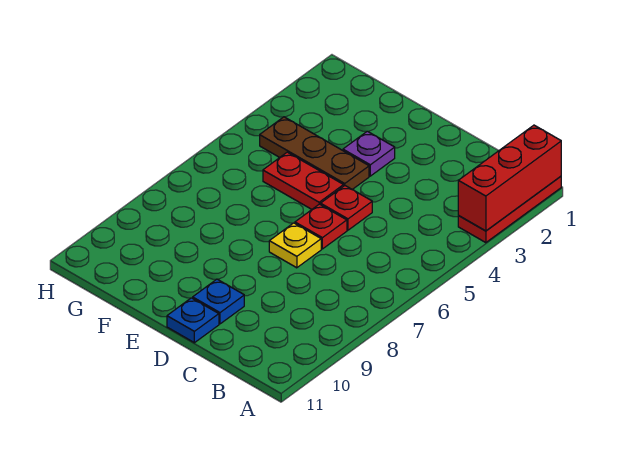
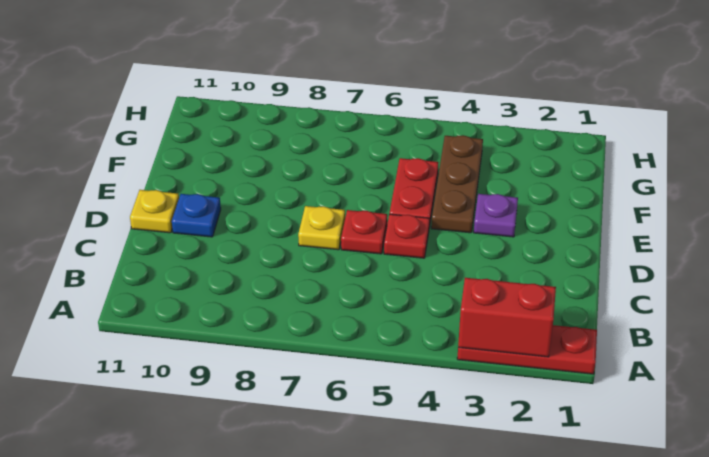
red brick A1:A3 level 2 -> red brick A2:A3 level 2
blue plate D11 level 1 -> yellow plate D11 level 1

